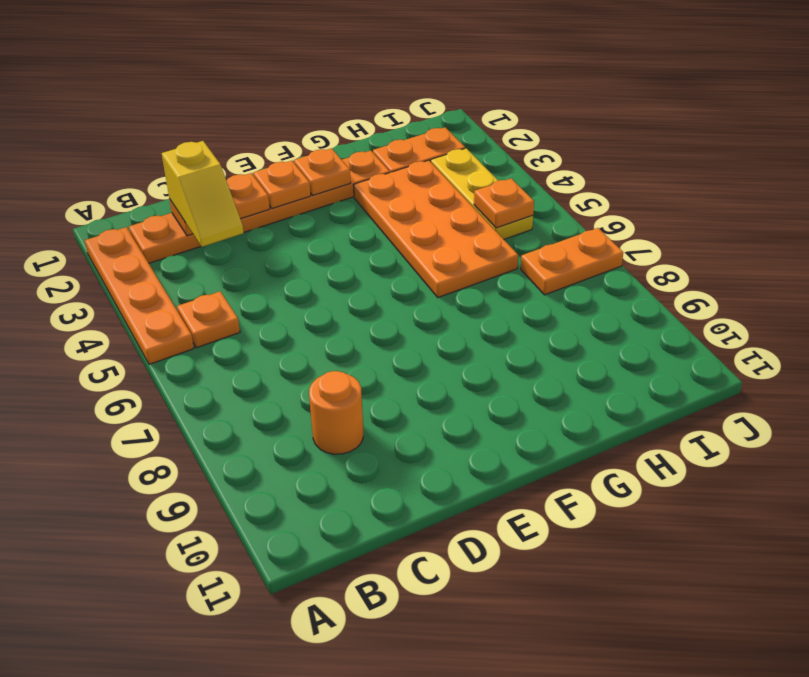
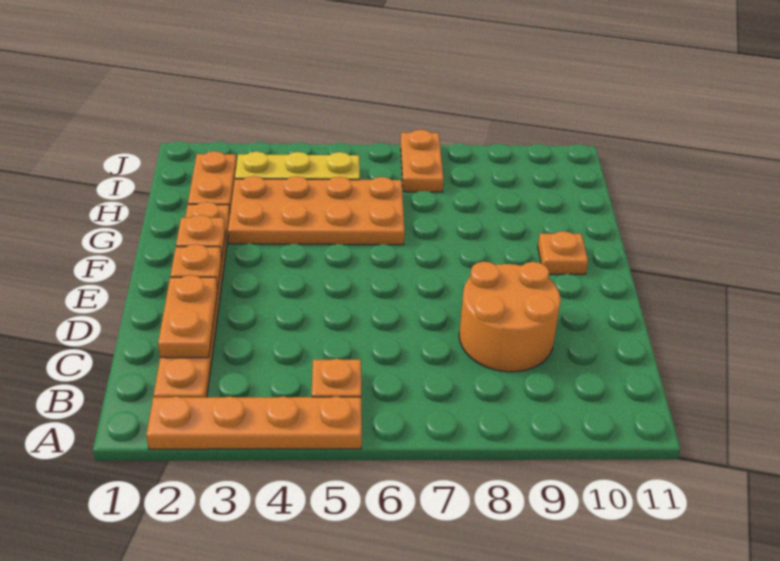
yellow slope C2:C3 level 3 top 2 -> none
orange round brick C9 level 1 -> orange round brick C8:D9 level 1
orange plate I5 level 2 -> orange plate F10 level 1

